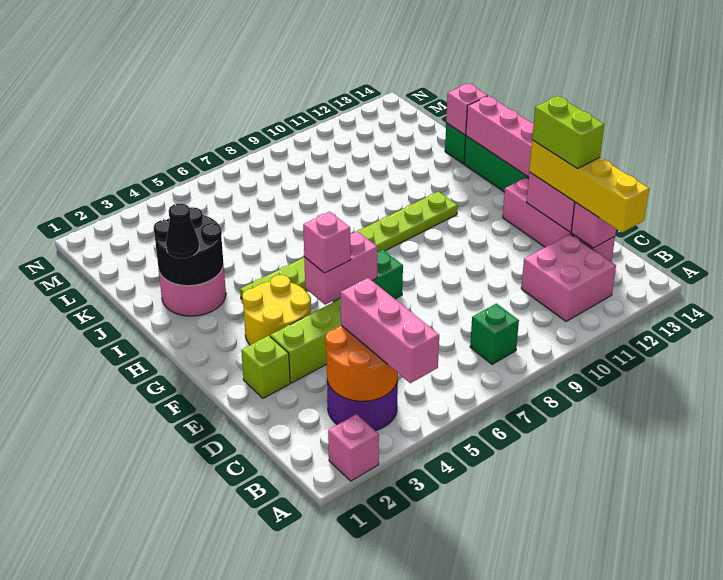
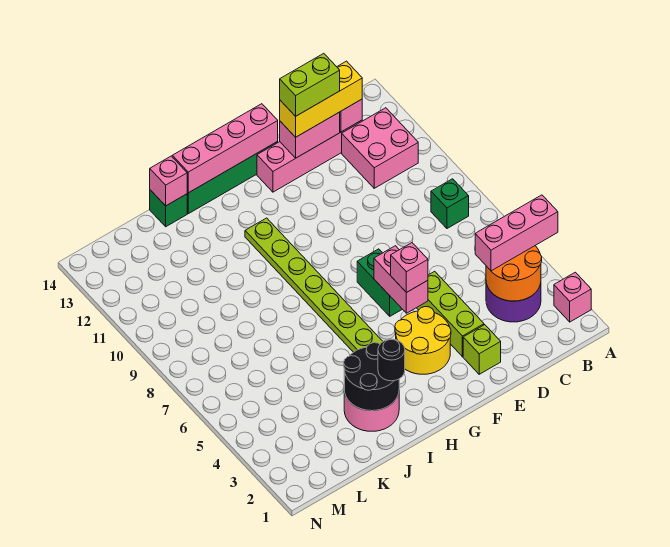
yellow brick B13:E13 level 3 -> yellow brick C13:E13 level 3
black cone I2 level 3 -> black round brick I2 level 3

